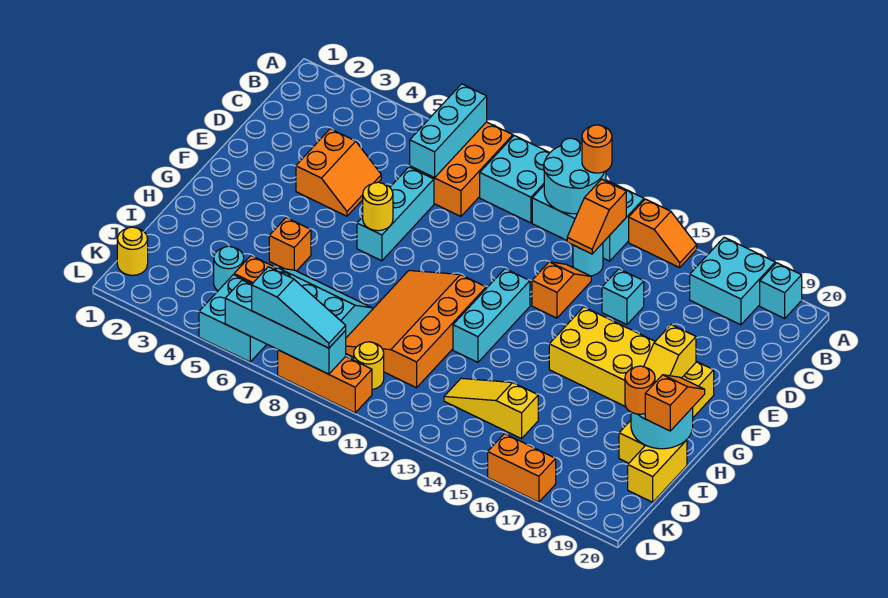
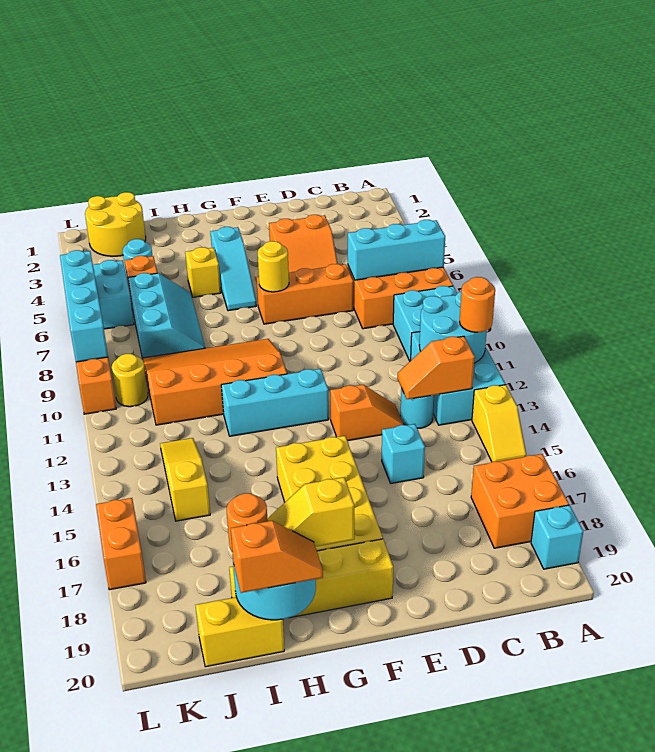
orange slope A14:A15 level 1 top 14 -> yellow slope A14:A15 level 1 top 14
cyan brick A17:B18 level 1 -> orange brick A17:B18 level 1
cyan brick D7:F7 level 1 -> orange brick D7:F7 level 1
orange brick H5 level 1 -> yellow brick H5 level 1
yellow round brick K1 level 1 -> yellow round brick J1:K2 level 1
cyan slope L7:L9 level 3 top 7 -> cyan slope G4:G6 level 1 top 4

